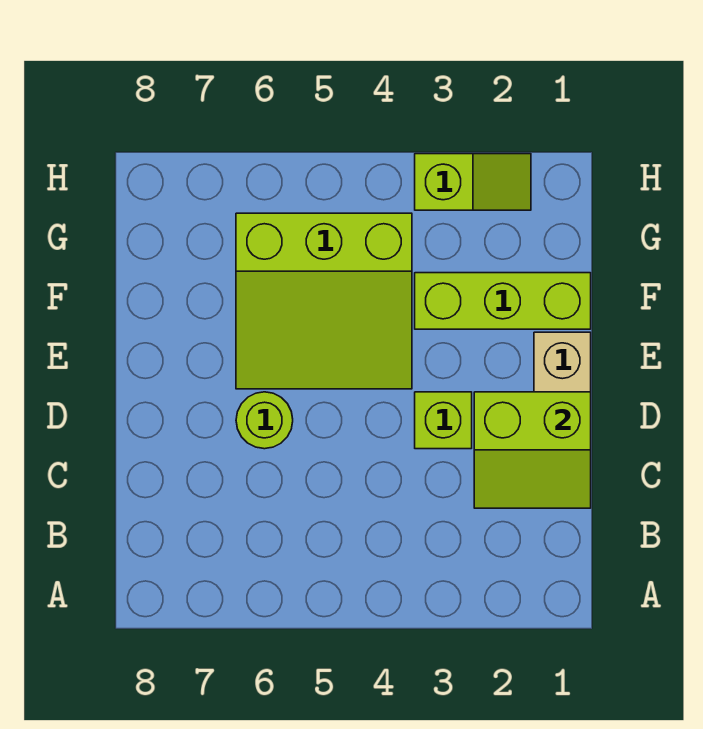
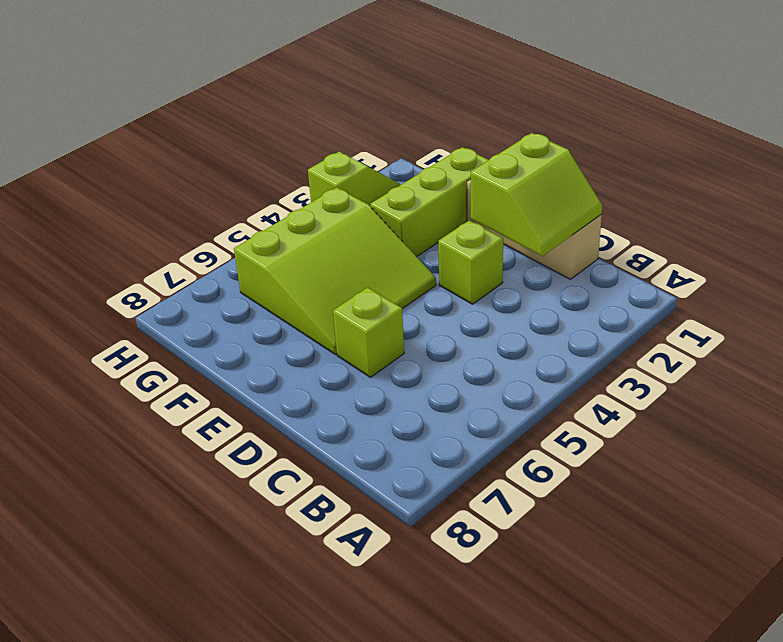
lime round brick D6 level 1 -> lime brick D6 level 1

